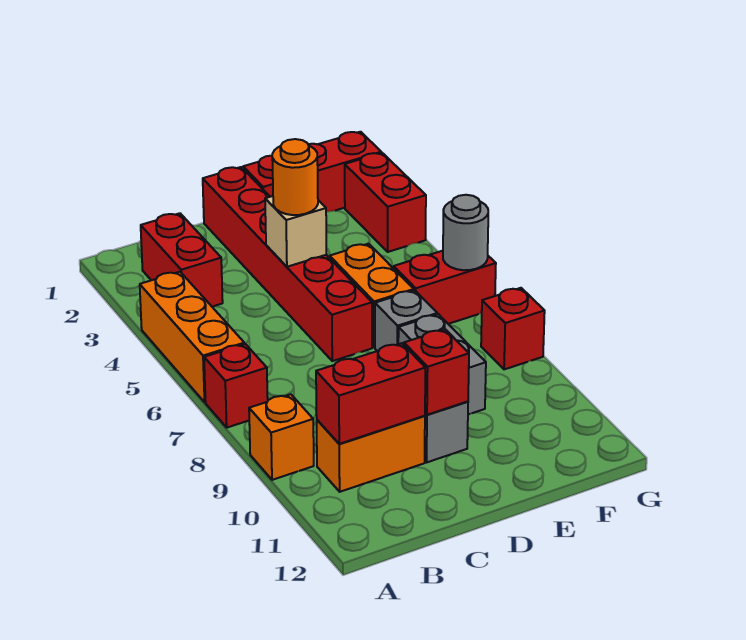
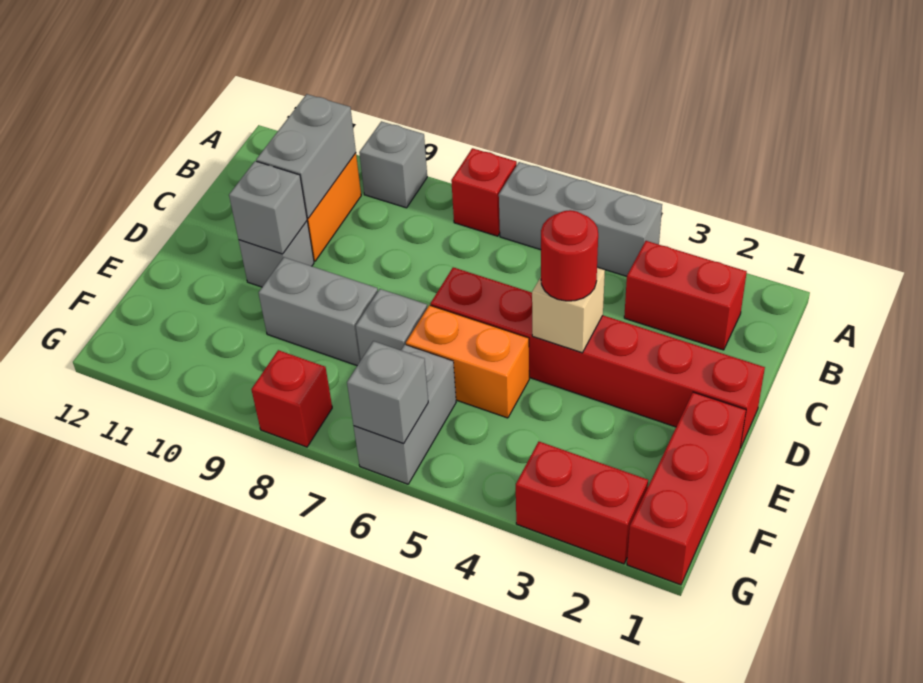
orange brick A4:A6 level 1 -> grey brick A4:A6 level 1
orange brick A9 level 1 -> grey brick A9 level 1
red brick B10:C10 level 2 -> grey brick B10:C10 level 2
orange round brick D4 level 3 -> red round brick D4 level 3
red brick D10 level 2 -> grey brick D10 level 2
red brick F6:G6 level 1 -> grey brick F6:G6 level 1
grey round brick G6 level 2 -> grey brick G6 level 2

